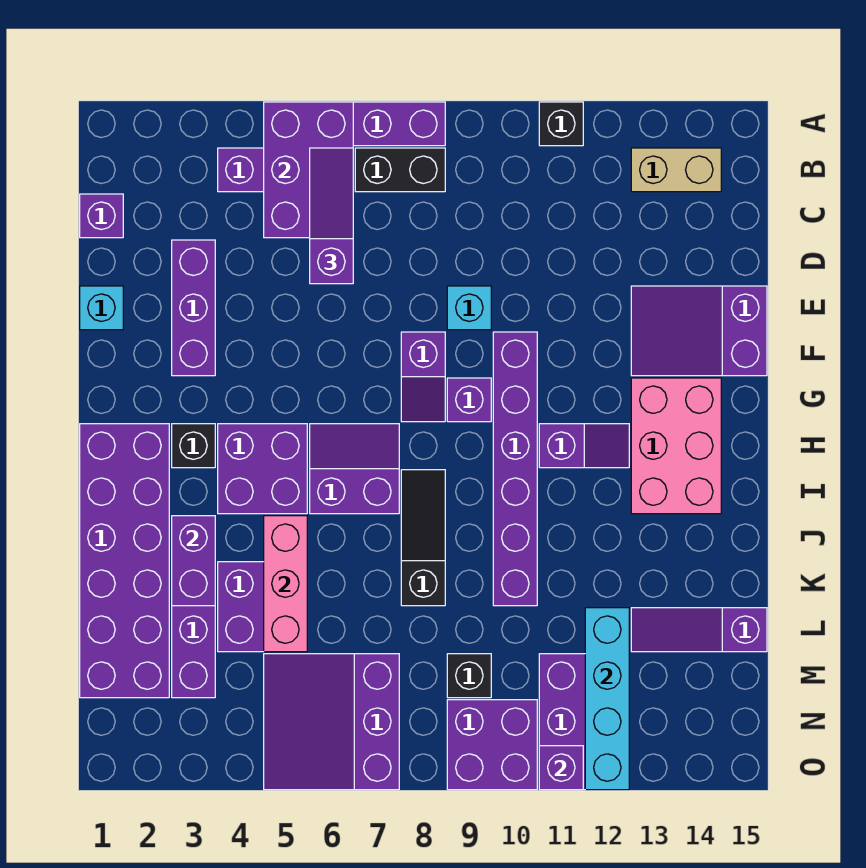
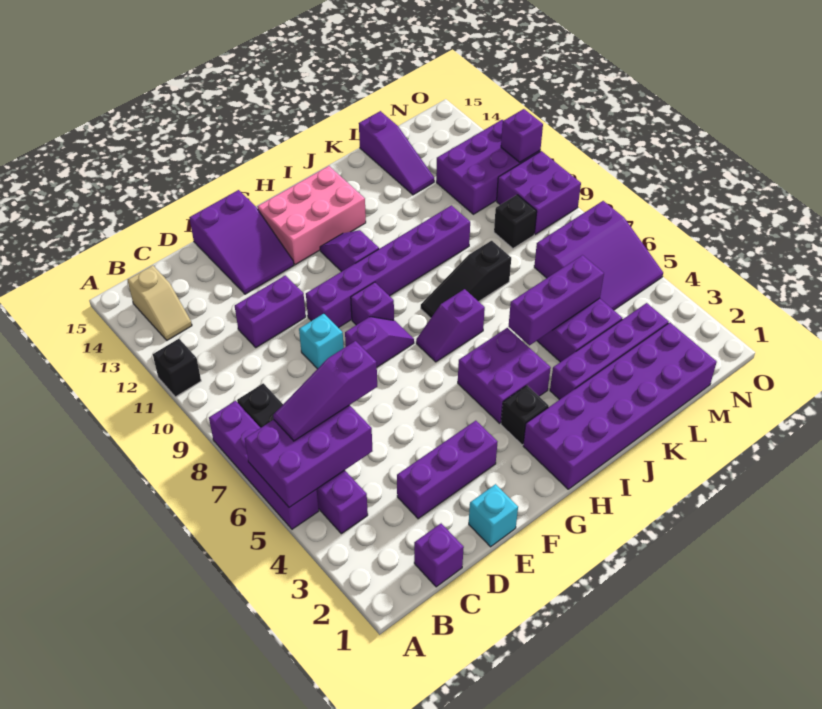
tan brick B13:B14 level 1 -> tan slope B13:B14 level 1 top 14
purple slope H6:I7 level 1 top I -> purple slope H7:I7 level 1 top I
purple brick J3:K3 level 2 -> purple brick D11:E11 level 1
pink brick J5:L5 level 2 -> purple brick J5:L5 level 2
cyan brick L12:O12 level 2 -> none

